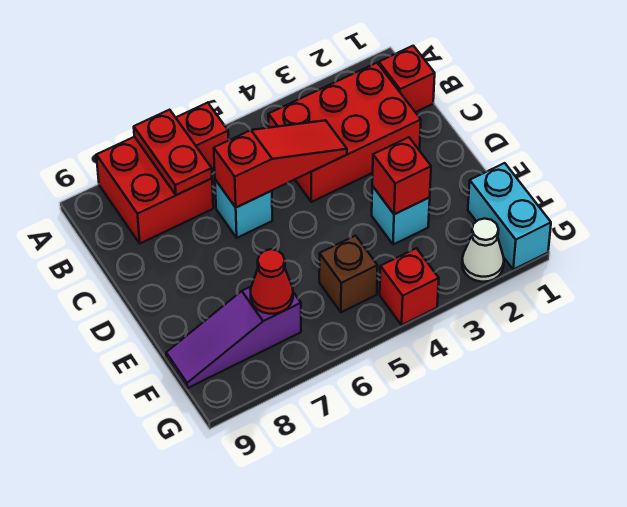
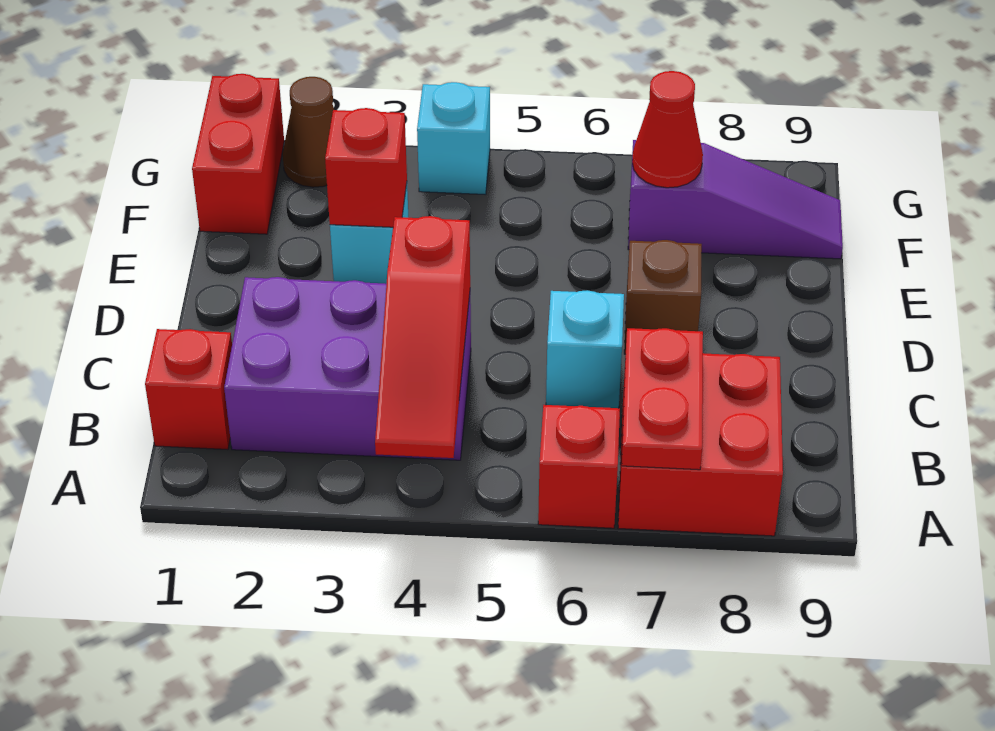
red brick B2:C4 level 1 -> purple brick B2:C4 level 1
red slope C4:C6 level 2 top 6 -> red slope A4:C4 level 2 top C
cyan brick F1:G1 level 1 -> red brick F1:G1 level 1
brown brick F5 level 1 -> brown brick D7 level 1
white cone G2 level 1 -> brown cone G2 level 1
red brick G4 level 1 -> cyan brick G4 level 1

